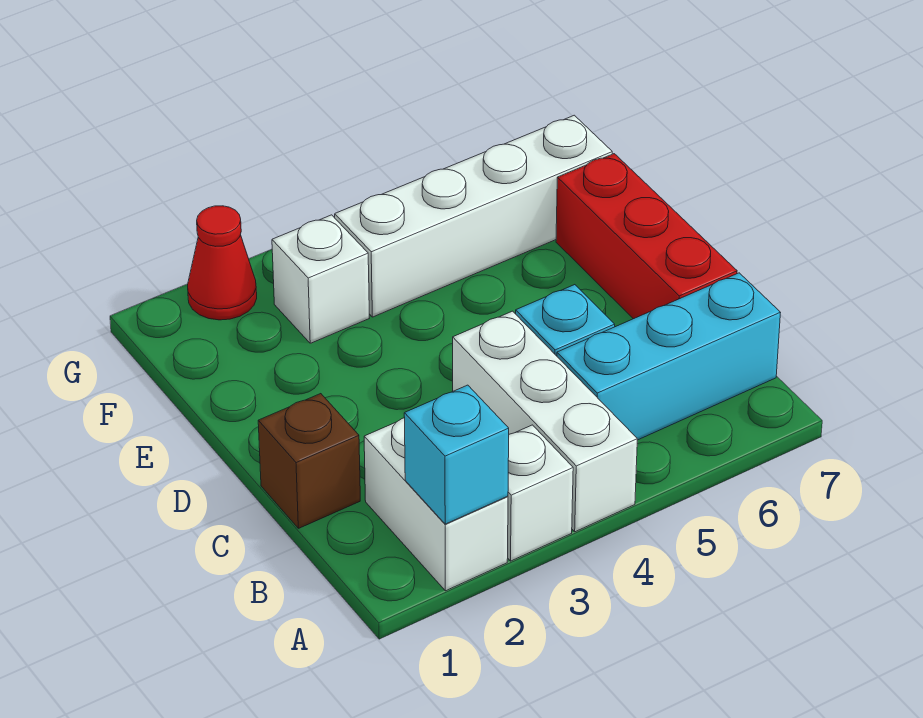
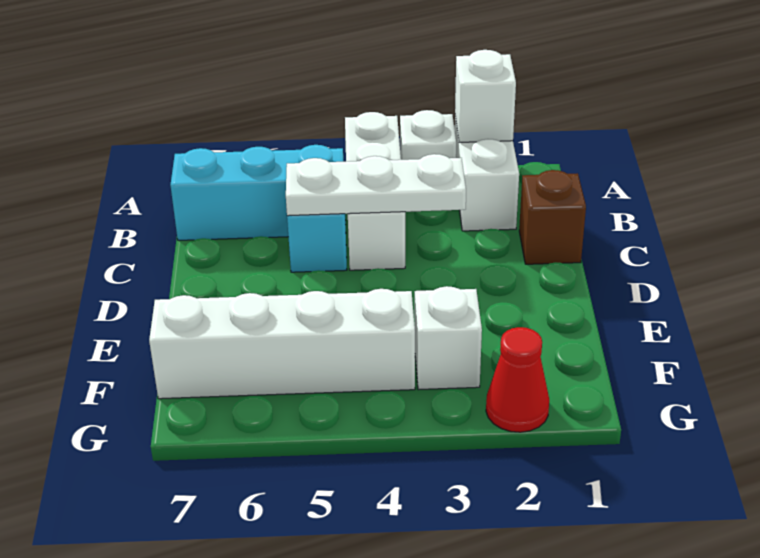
cyan brick A2 level 2 -> white brick A2 level 2
none -> white plate C3:C5 level 2
red brick C7:E7 level 1 -> none

